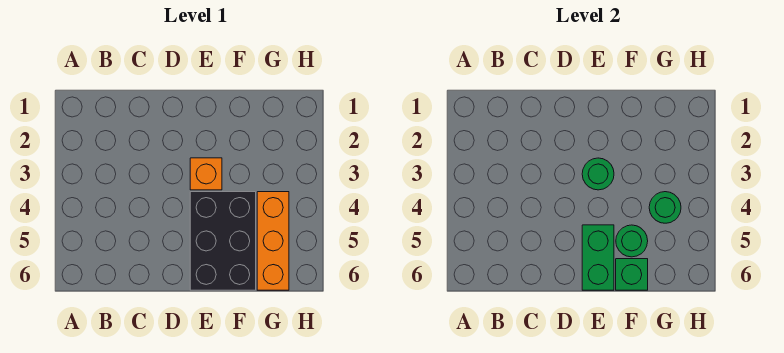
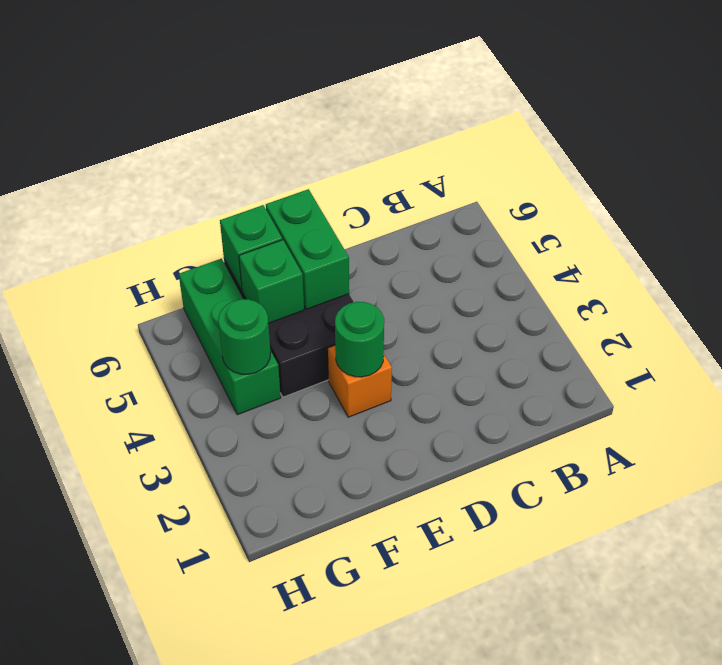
green round brick F5 level 2 -> green brick F5 level 2
orange brick G4:G6 level 1 -> green brick G4:G6 level 1

